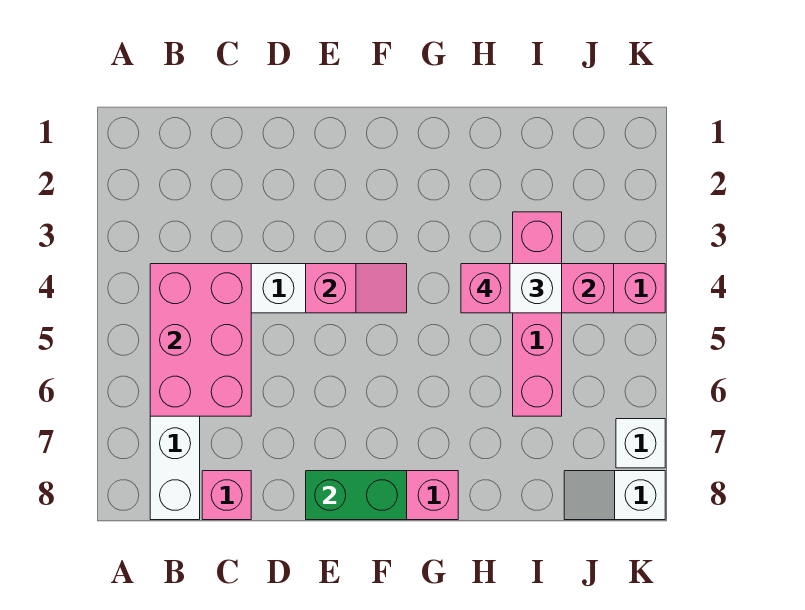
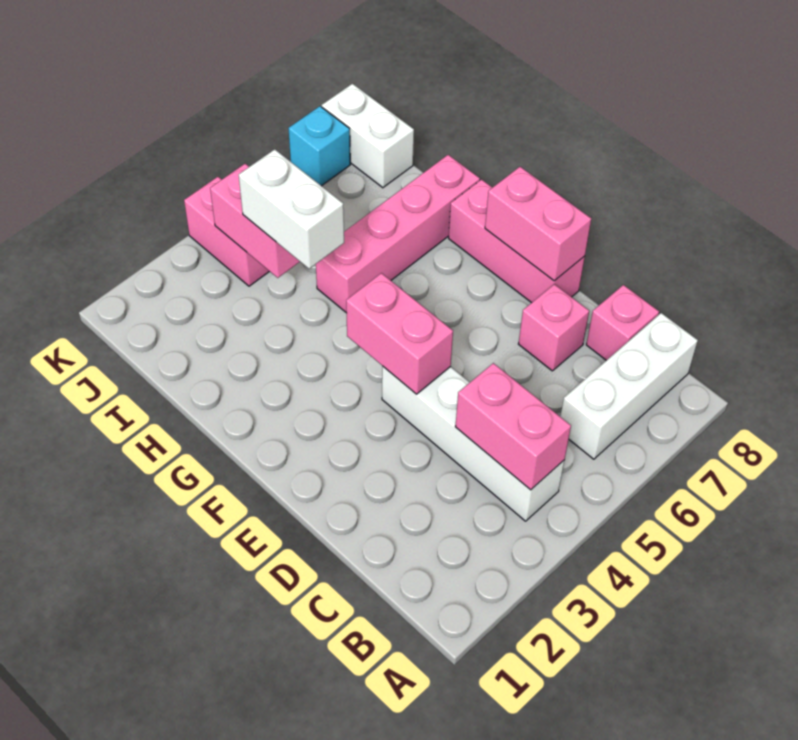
pink brick B4:C6 level 2 -> pink brick B4:C4 level 2
pink slope E4:F4 level 2 top E -> pink brick E4:F4 level 2
green brick E8:F8 level 2 -> pink brick E8:F8 level 2
pink brick H4 level 4 -> pink brick D7 level 1
pink brick I3:I6 level 1 -> pink brick H5:H8 level 1
white slope J8:K8 level 1 top K -> white brick J8:K8 level 1
white brick K7 level 1 -> cyan brick K7 level 1

